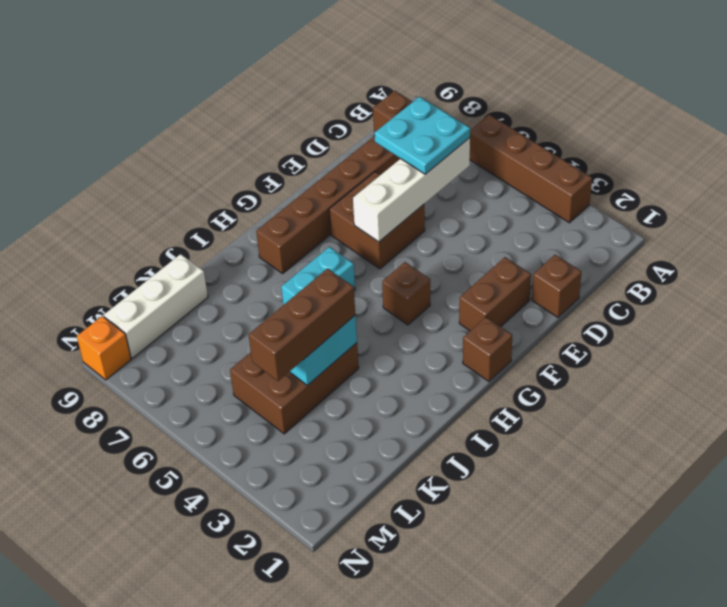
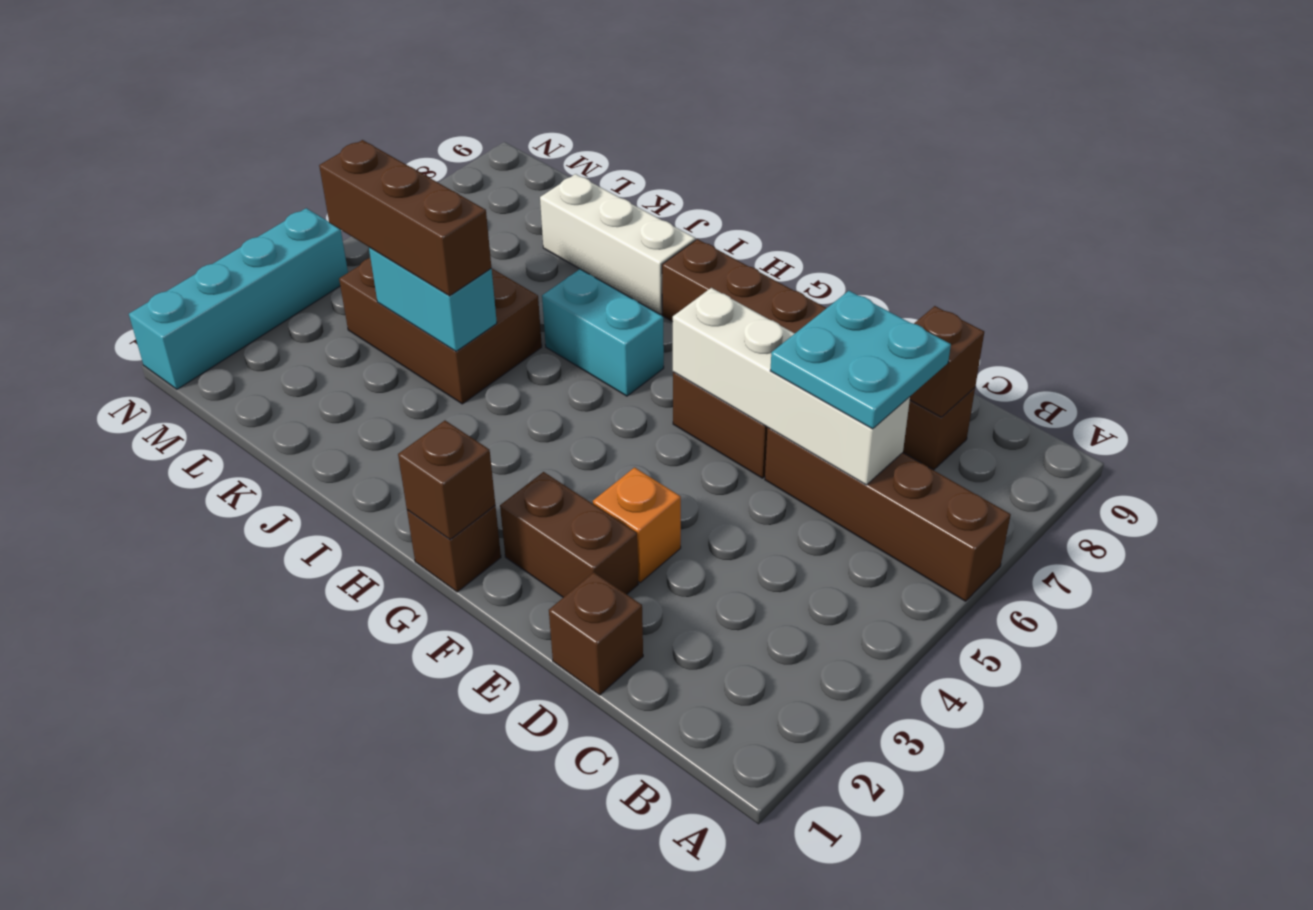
brown brick A3:A6 level 1 -> brown brick A6:D6 level 1
brown brick G4 level 1 -> brown brick G1 level 2
white brick K9:M9 level 1 -> white brick I8:K8 level 1
none -> cyan brick N1:N4 level 1
orange brick N9 level 1 -> orange brick E3 level 1

